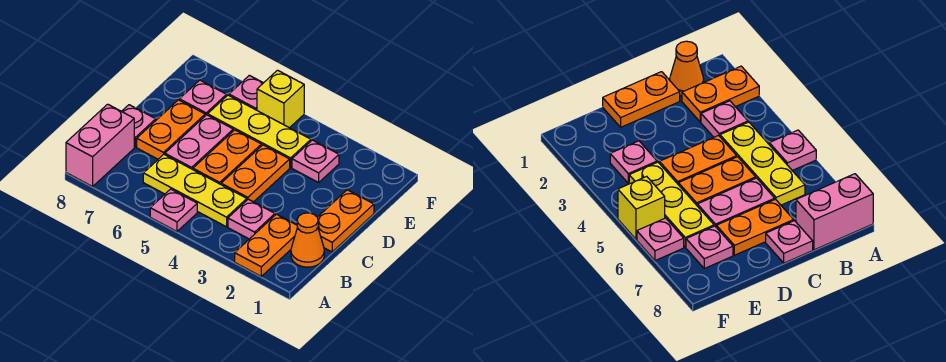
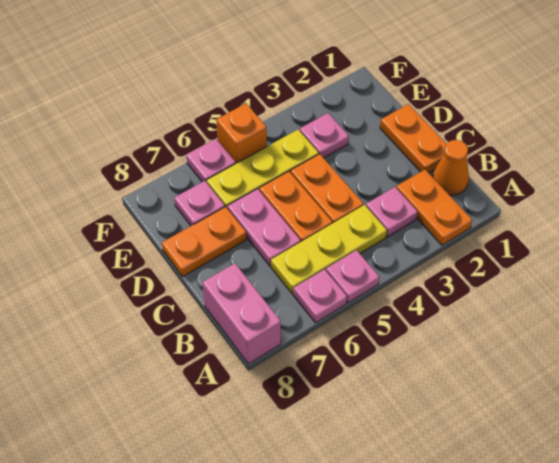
orange plate C7:D7 level 1 -> orange plate D7:D8 level 1
pink plate C8 level 1 -> pink plate A6 level 1
yellow brick F5 level 1 -> orange brick F5 level 1

